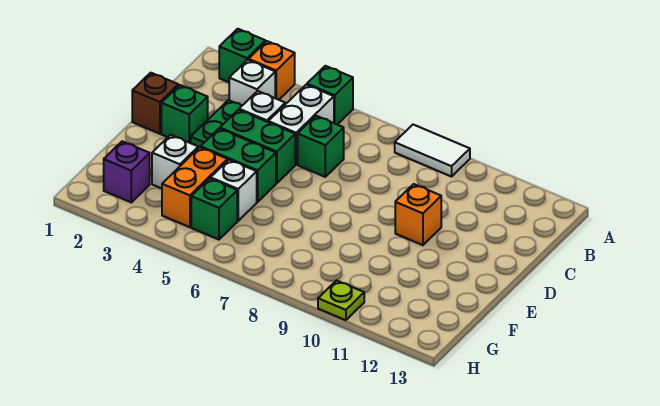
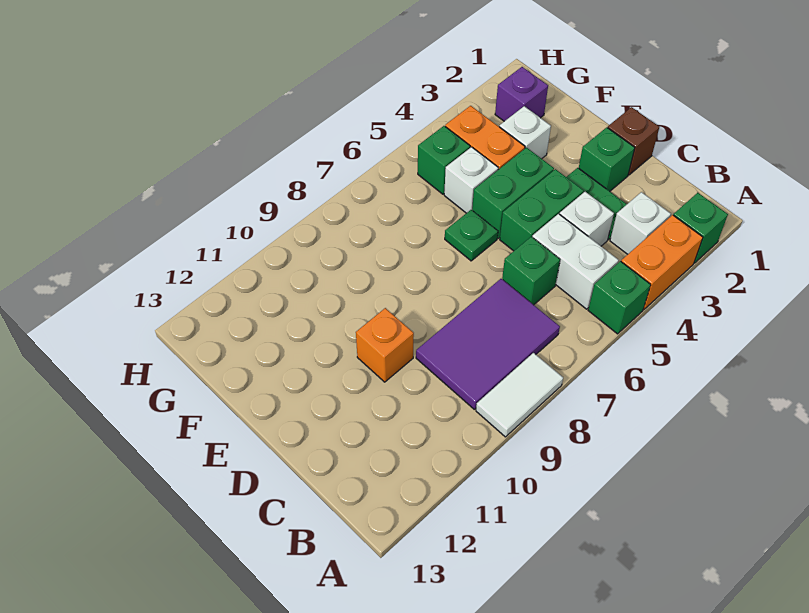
orange brick A3 level 1 -> orange brick A3:A4 level 1
none -> purple tile B7:C9 level 1
none -> green plate E6 level 1
lime plate H10 level 1 -> none

